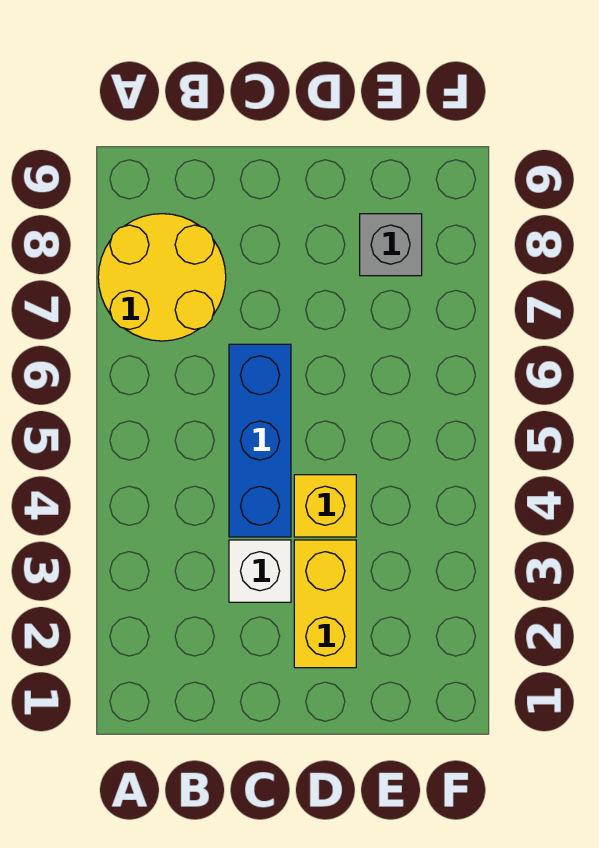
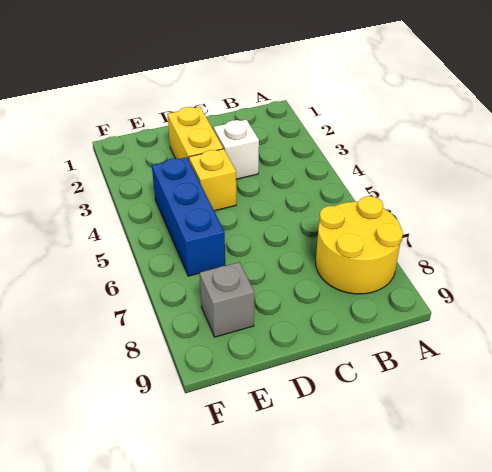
blue brick C4:C6 level 1 -> blue brick E4:E6 level 1

